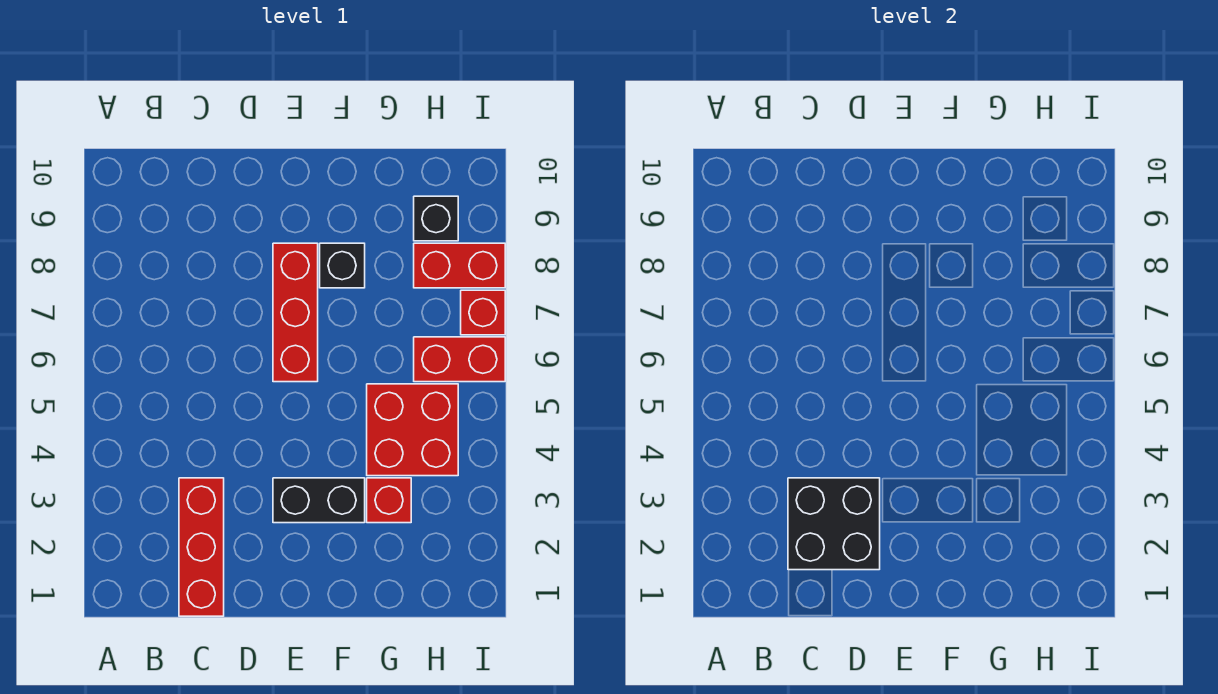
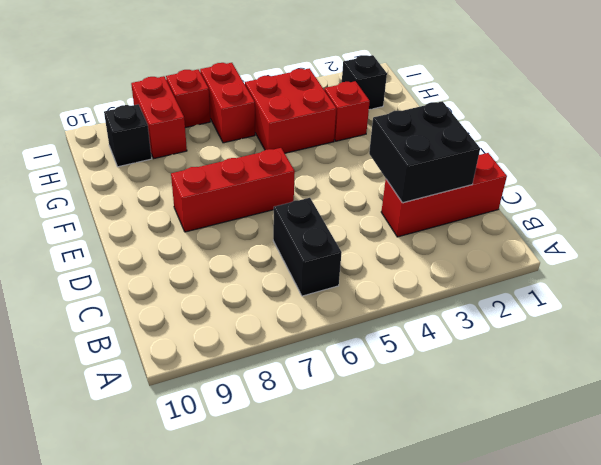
black brick E3:F3 level 1 -> black brick B6:C6 level 1
black brick F8 level 1 -> black brick H2 level 1

